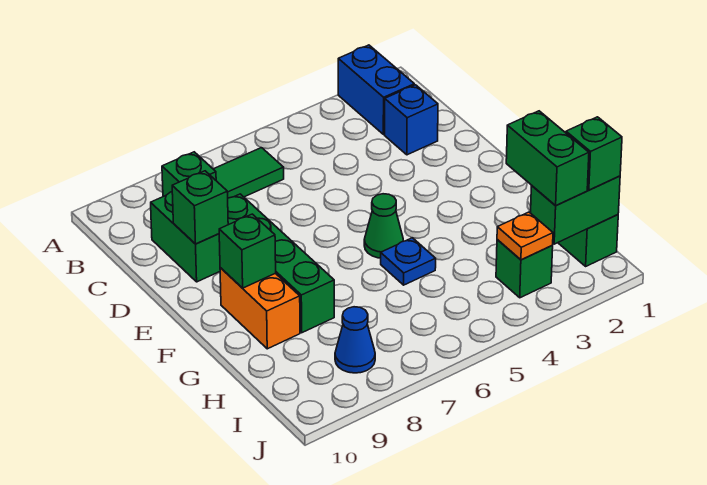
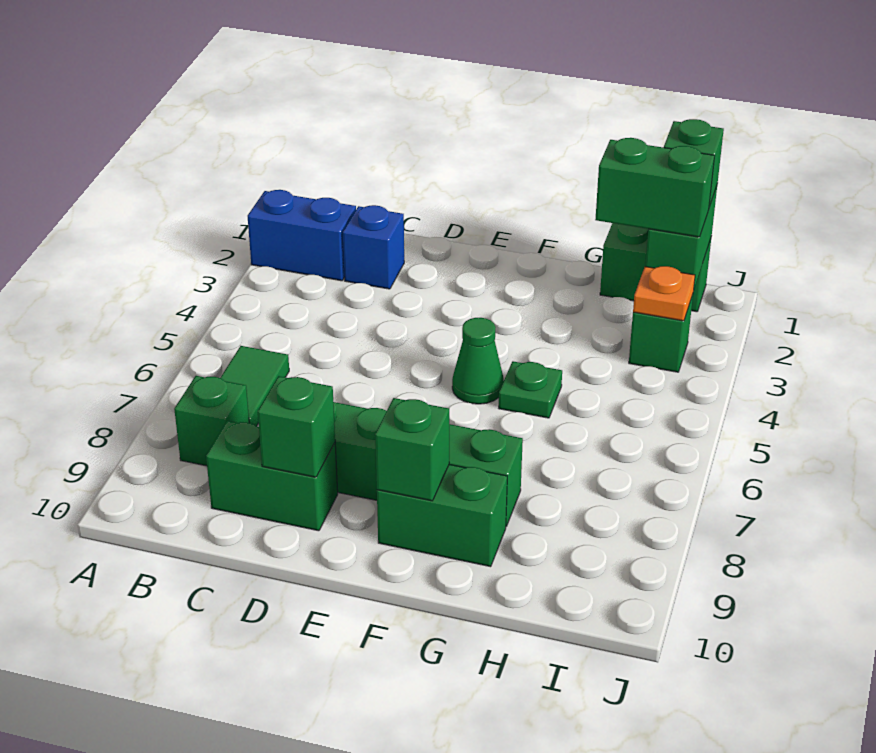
orange brick F9:G9 level 1 -> green brick F9:G9 level 1
blue plate G5 level 1 -> green plate G5 level 1
blue cone I8 level 1 -> none

